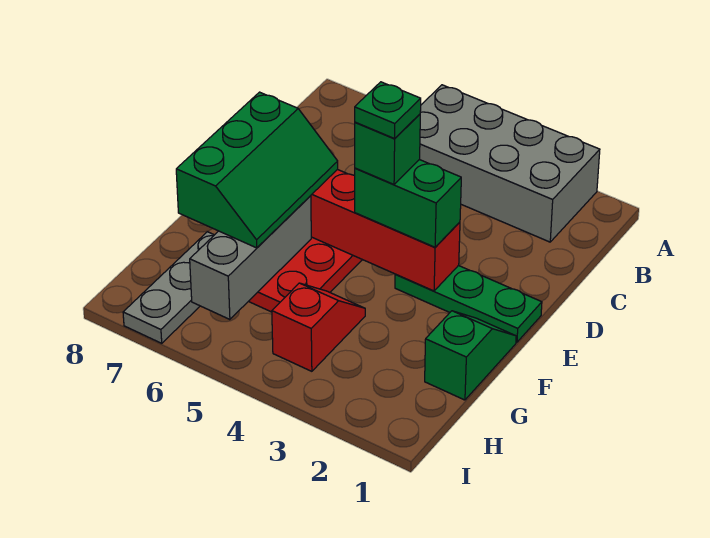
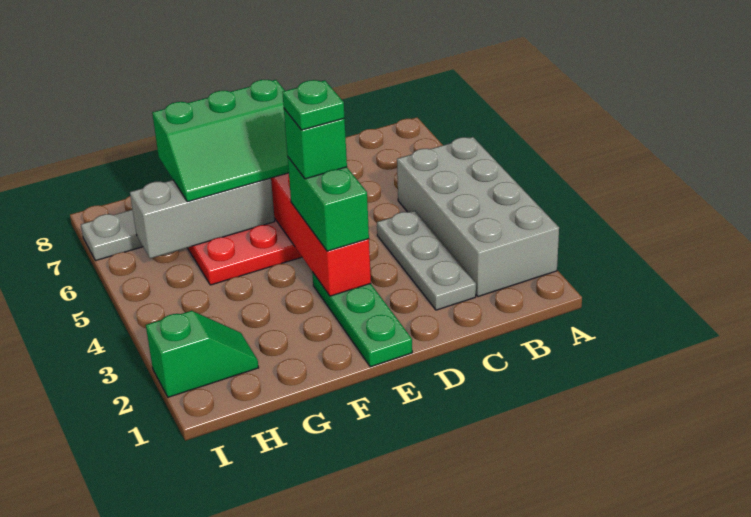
none -> grey plate C2:C4 level 1
green slope F1:G1 level 1 top G -> green slope H2:I2 level 1 top I
red slope G4:H4 level 1 top H -> none

